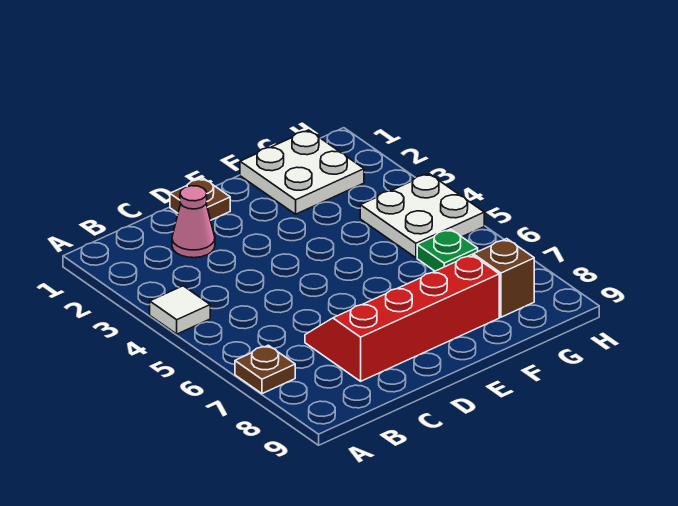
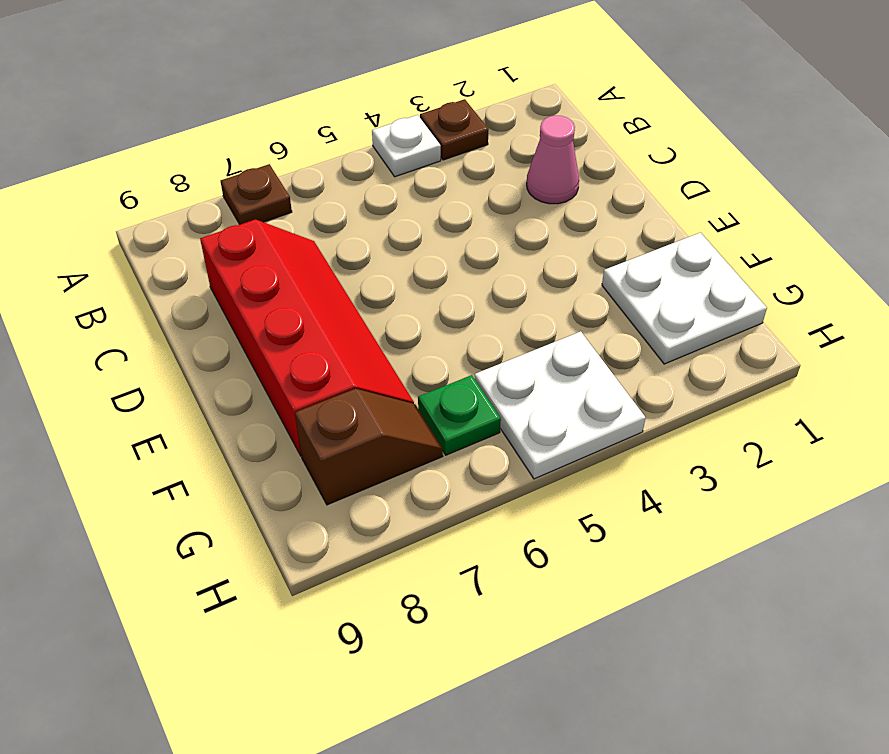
white tile A4 level 1 -> white plate A4 level 1
brown plate D1 level 1 -> brown plate A3 level 1

